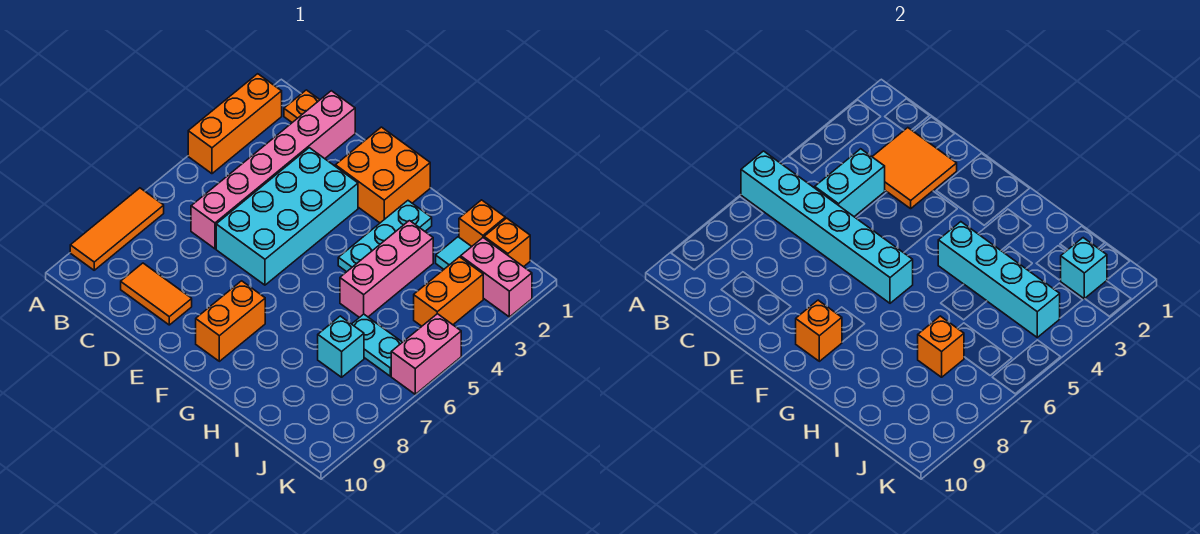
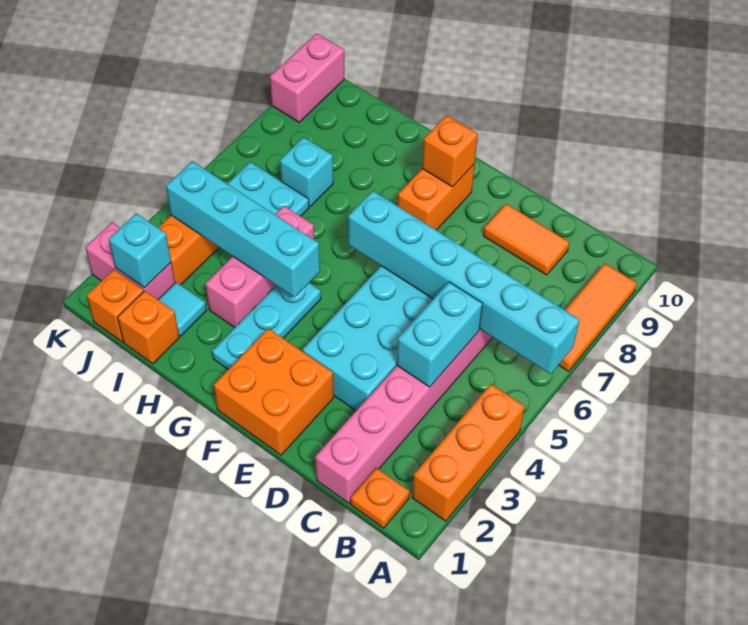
orange tile C2:D3 level 2 -> none
orange brick I7 level 2 -> none
pink brick K5:K6 level 1 -> pink brick K9:K10 level 1

